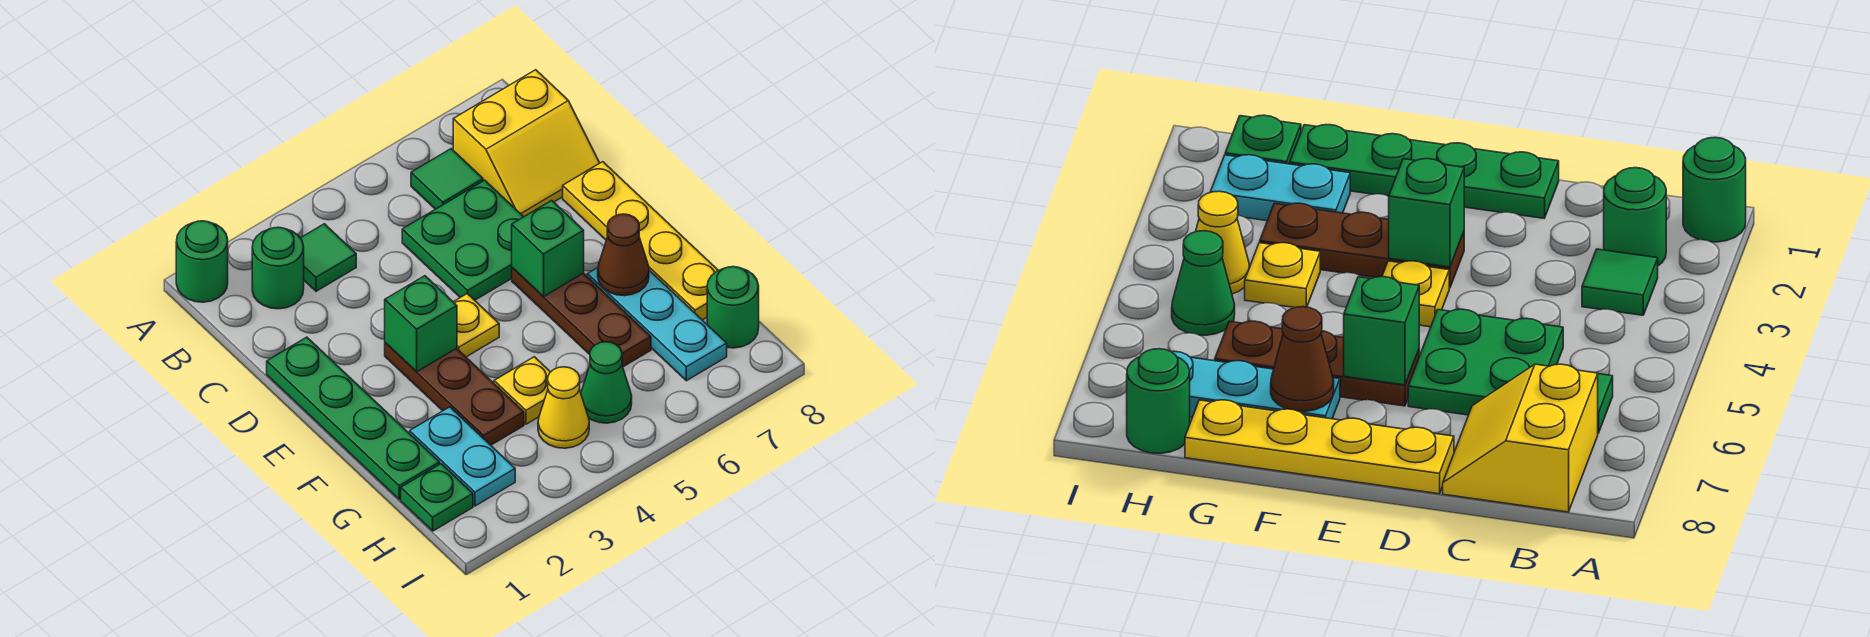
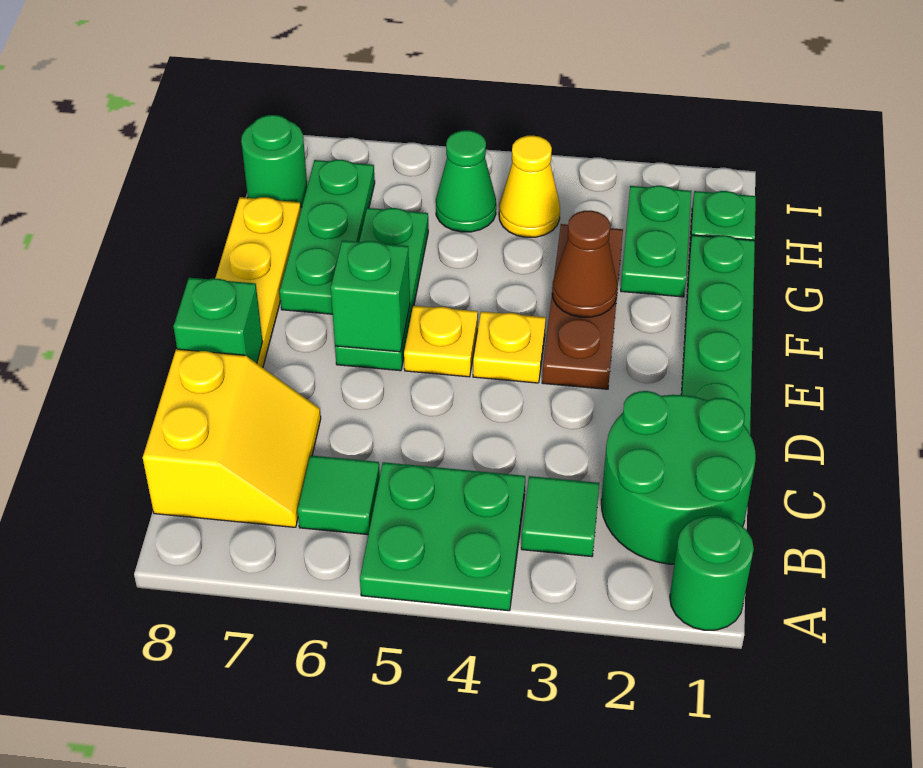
green round brick B2 level 1 -> green round brick B1:C2 level 1
yellow slope B7:C8 level 1 top B -> yellow slope B7:C8 level 1 top 8
green plate C5:D6 level 1 -> green plate A4:B5 level 1
green brick E3 level 2 -> green brick D8 level 2
brown plate E6:G6 level 1 -> green plate E6:G6 level 1
cyan plate F7:H7 level 1 -> green plate F7:H7 level 1
brown cone F7 level 2 -> brown cone F3 level 2
cyan plate G2:H2 level 1 -> green plate G2:H2 level 1
yellow plate G4 level 1 -> yellow plate E5 level 1

